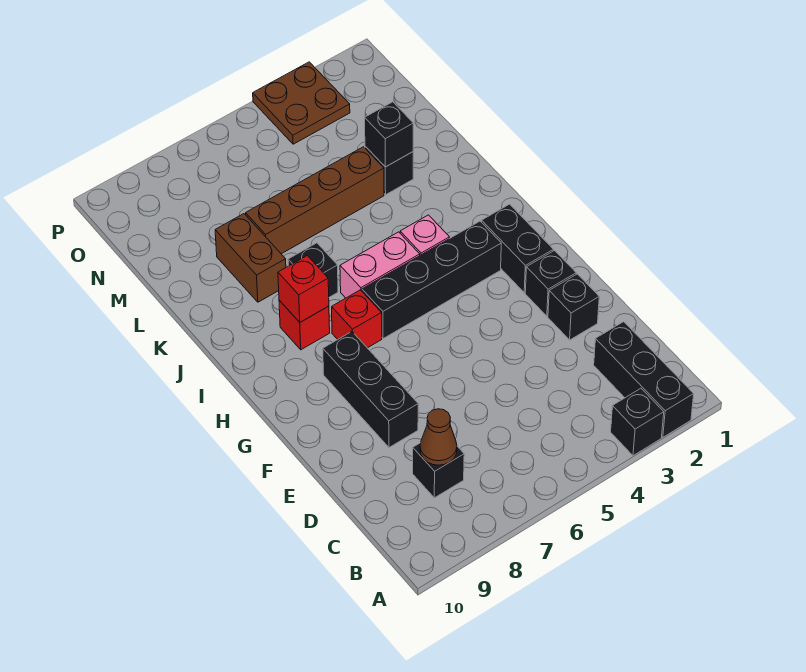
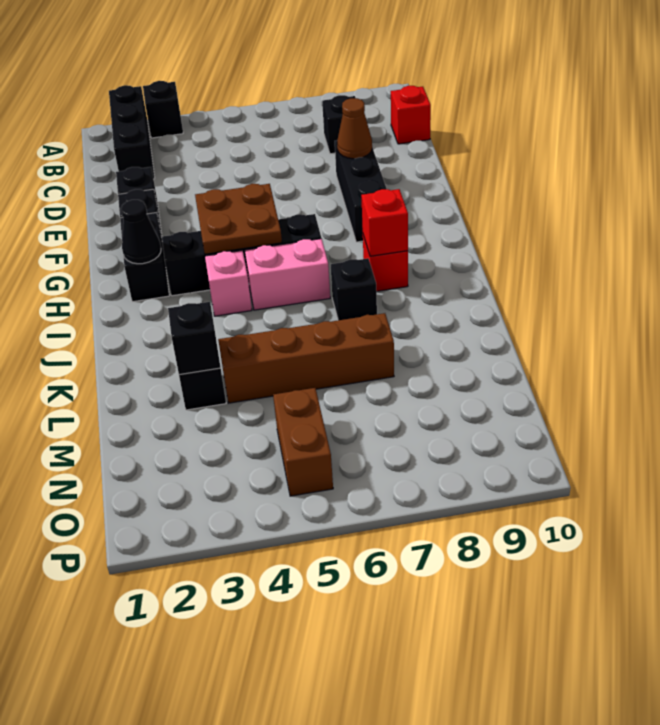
brown cone C8 level 2 -> brown cone E8 level 2
none -> black cone H2 level 2
red brick H7 level 1 -> red brick C10 level 1
brown brick K8:L8 level 1 -> brown brick N5:O5 level 1
brown plate O3:P4 level 1 -> brown plate G4:H5 level 2

